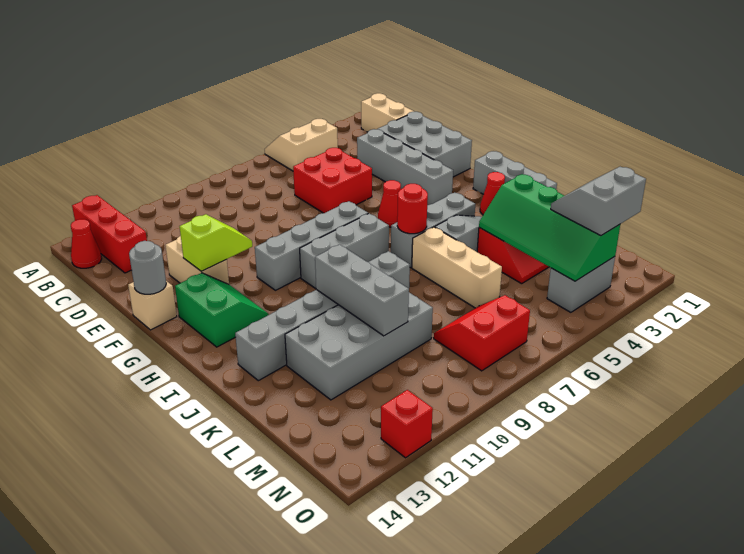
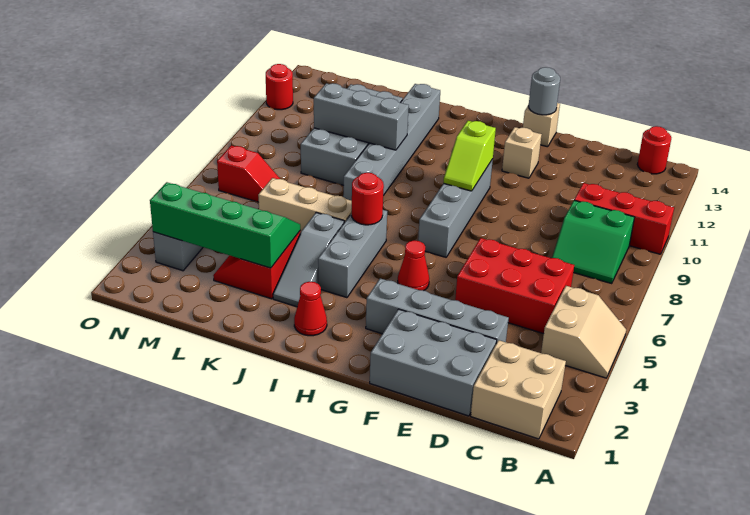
red brick A13:C13 level 1 -> red brick A10:C10 level 1
tan brick B1:C1 level 1 -> tan brick B1:C2 level 1
red cone B14 level 1 -> red round brick B14 level 1
red brick D5:E6 level 1 -> red brick C5:E6 level 1
tan brick E12:F12 level 1 -> tan brick F12 level 1
lime slope F11:F12 level 2 top 12 -> lime slope G9:G10 level 2 top 10
green slope G12:H13 level 1 top 13 -> green slope B8:C9 level 1 top 9
grey brick H1:J1 level 1 -> none
grey brick H7:H9 level 1 -> none
grey slope M2:N3 level 3 top N -> none
red slope M7:N8 level 1 top N -> red slope M7:N7 level 1 top N
red brick O12 level 1 -> red round brick O12 level 1

